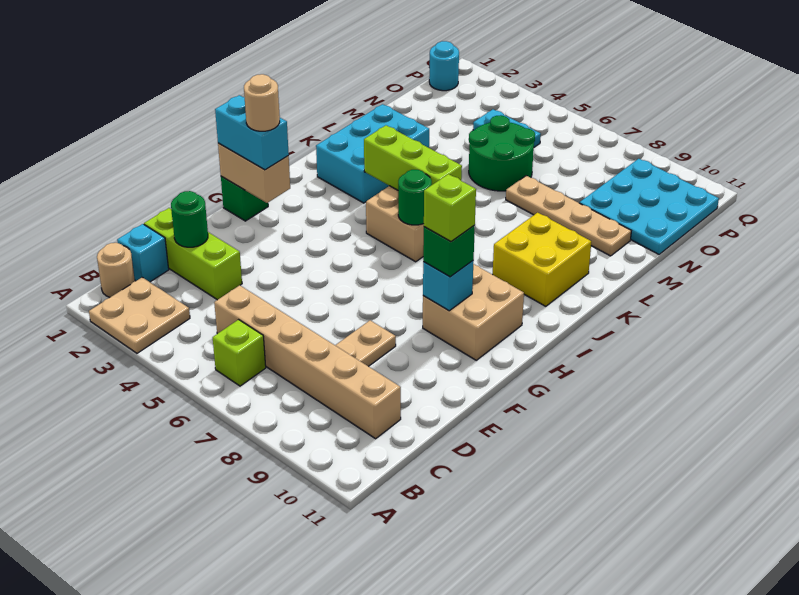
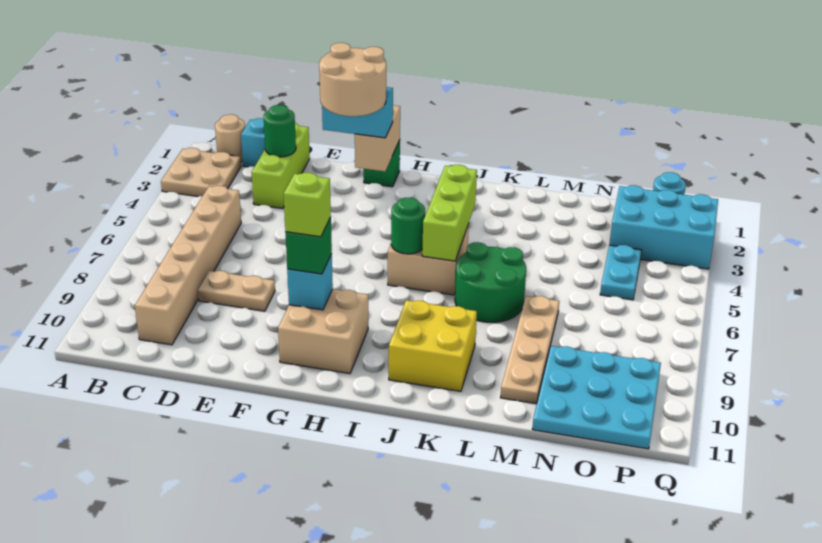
lime brick B6 level 1 -> none
cyan brick G1:G2 level 3 -> cyan brick F2:G2 level 3
tan round brick G2 level 4 -> tan round brick F2:G3 level 4
cyan brick J2:L3 level 1 -> cyan brick O2:Q3 level 1
green round brick M5:N6 level 1 -> green round brick K6:L7 level 1

